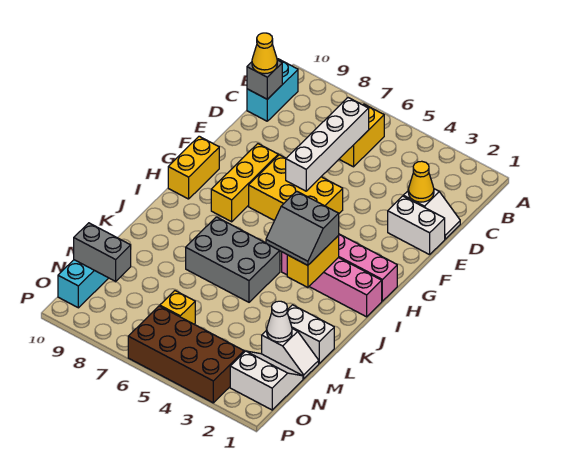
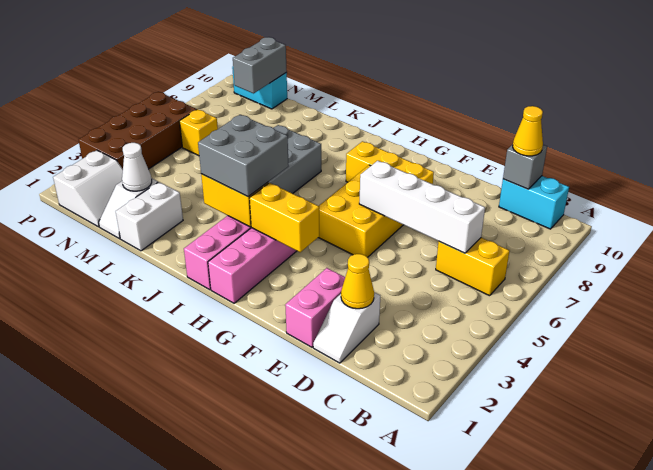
white brick E1:E2 level 1 -> pink brick E1:E2 level 1
yellow brick G10:H10 level 1 -> yellow brick G3:H3 level 2
grey slope I3:J4 level 3 top I -> grey brick I3:J4 level 3

